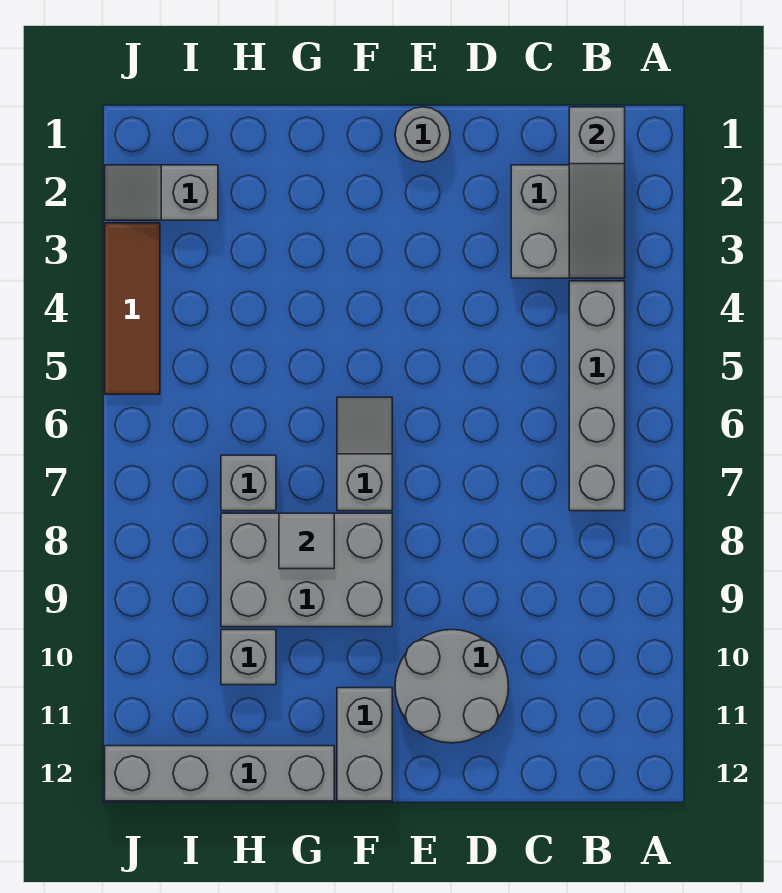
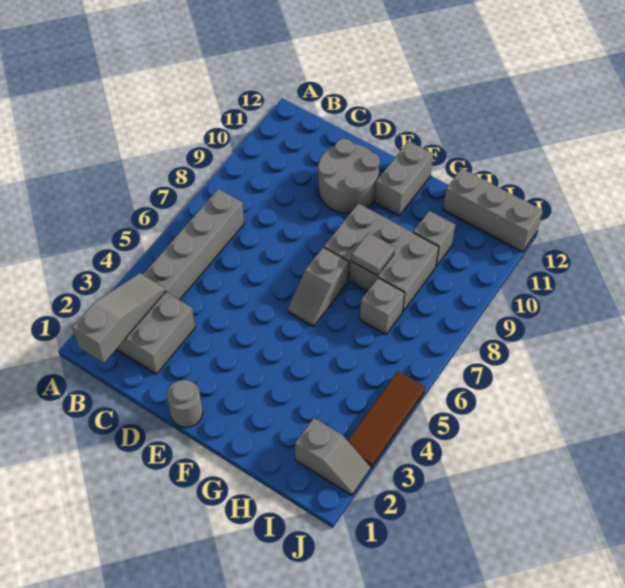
grey brick G12:J12 level 1 -> grey brick H12:J12 level 1

